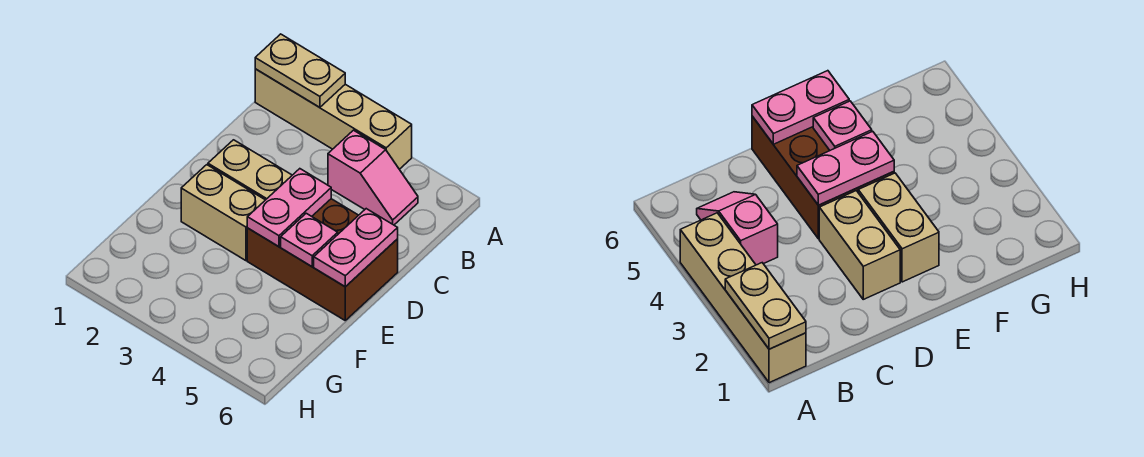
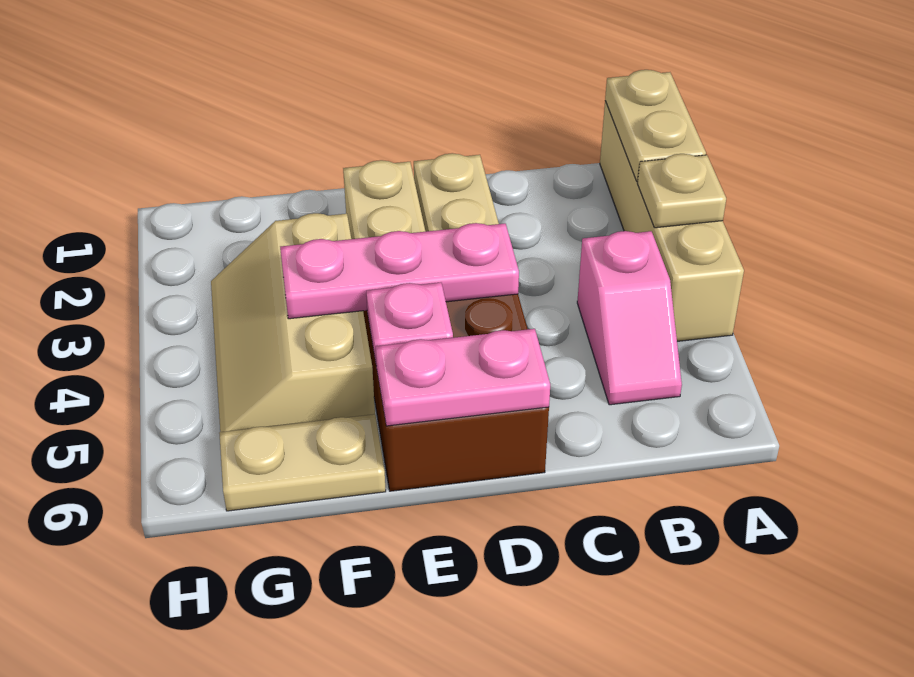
none -> tan plate A3 level 2
pink plate D4:E4 level 2 -> pink plate D4:F4 level 2
none -> tan slope F3:G5 level 1 top F
none -> tan plate F6:G6 level 1

